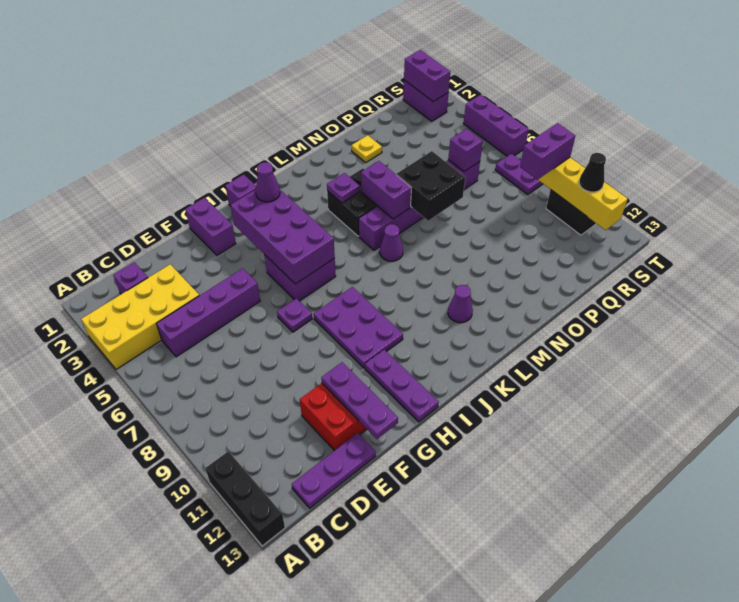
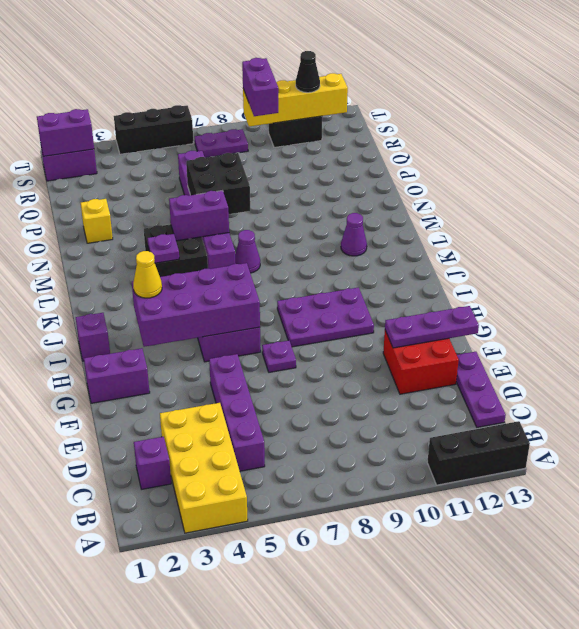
purple plate H11:H13 level 1 -> none
purple cone I3 level 3 -> yellow cone I3 level 3
yellow plate O2 level 1 -> yellow brick O2 level 1
purple brick Q6 level 2 -> none
purple brick T4:T6 level 1 -> black brick T4:T6 level 1

